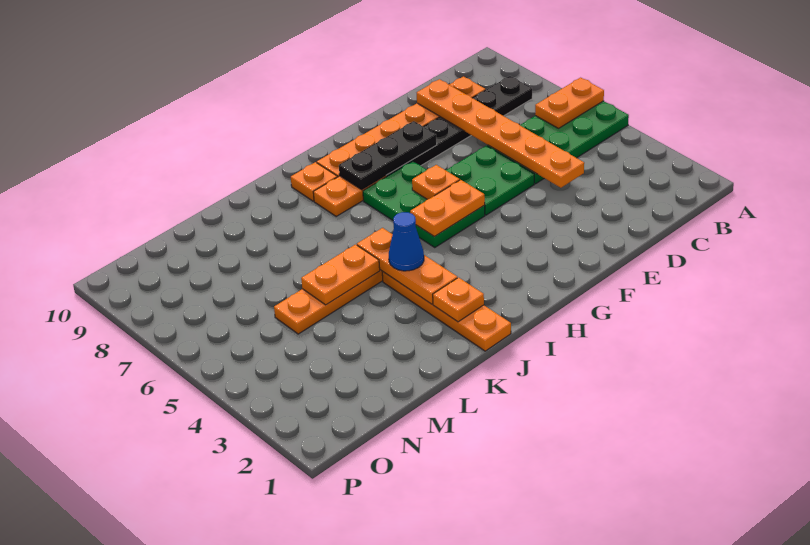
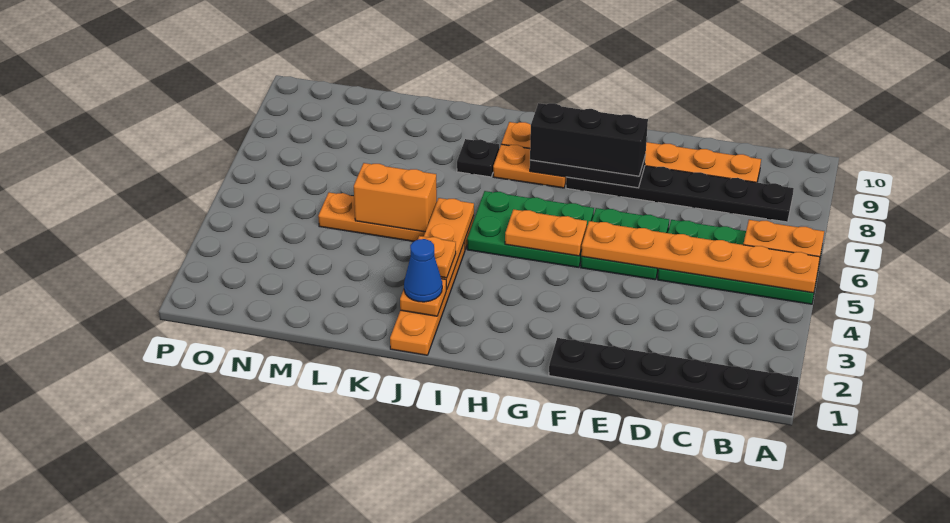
none -> black plate A1:F1 level 1
orange plate D4:D9 level 2 -> orange plate A5:F5 level 2
none -> black brick F8:H8 level 3
green plate G5:H7 level 1 -> green plate G5:I6 level 1
orange plate G6 level 2 -> orange plate J3 level 3
blue cone J4 level 3 -> blue cone J2 level 3
none -> black plate J8 level 1
orange plate K5:L5 level 2 -> orange brick K5:L5 level 2

